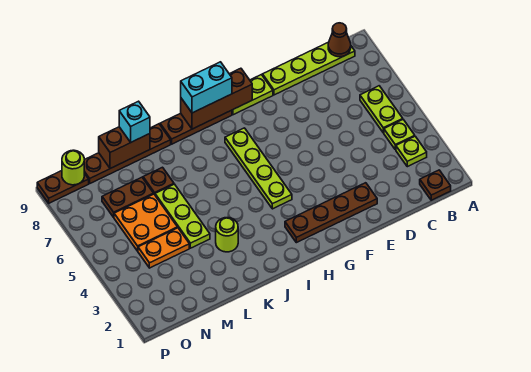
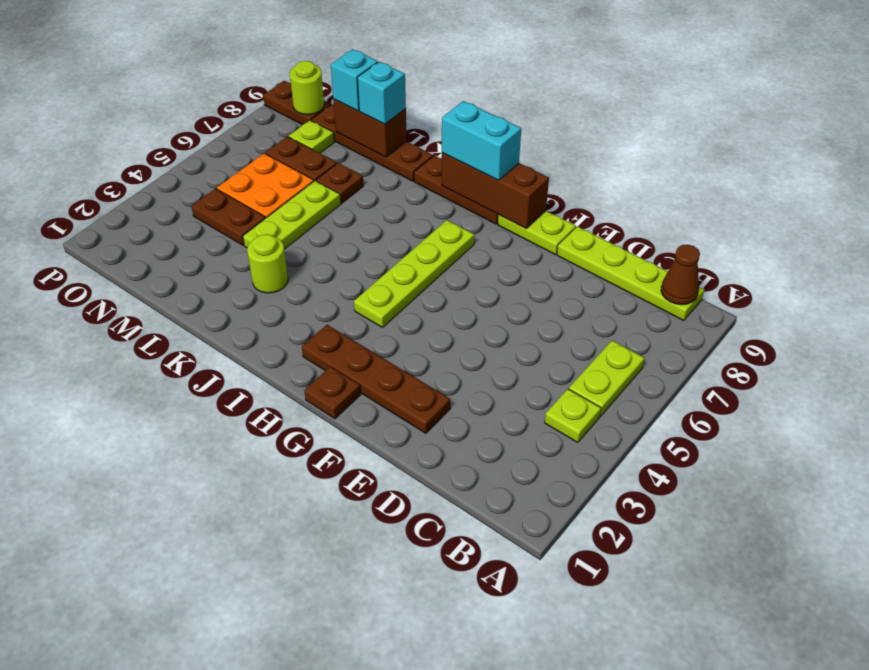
brown plate B1 level 1 -> brown plate G1 level 1
lime plate B3 level 1 -> lime plate N8 level 1
orange plate M4:N4 level 1 -> brown plate M4:N4 level 1
none -> cyan brick M9 level 3

